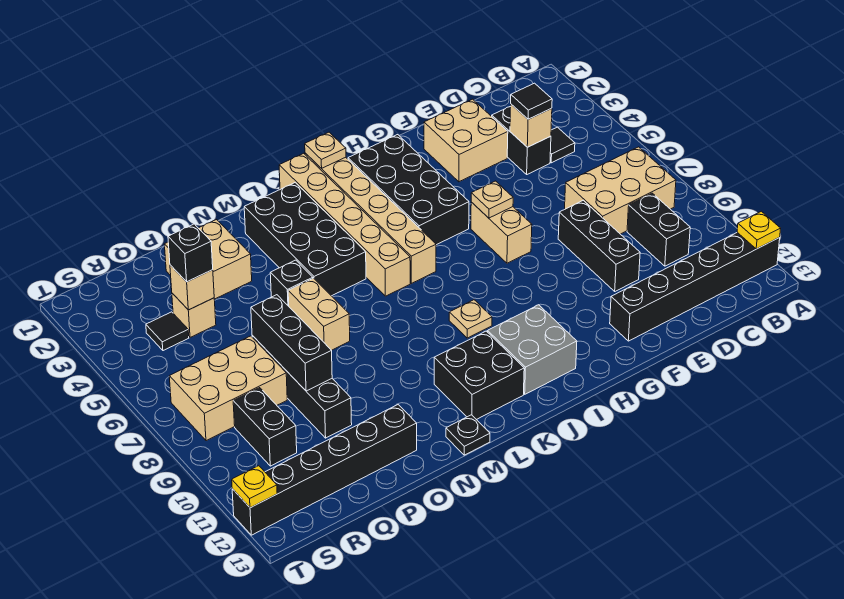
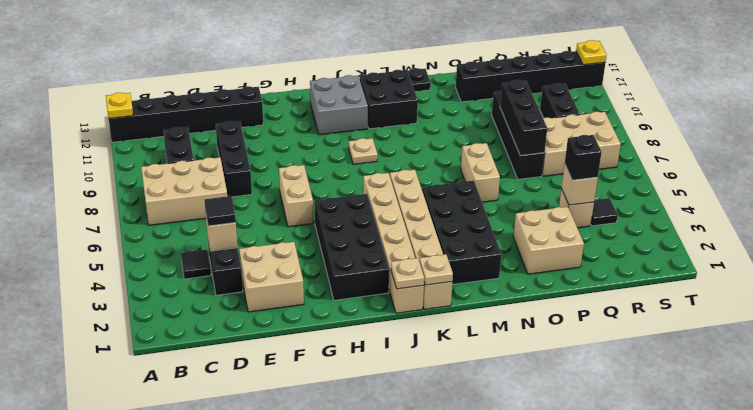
tan plate G6 level 2 -> tan plate K1 level 2
black brick N5 level 1 -> none

